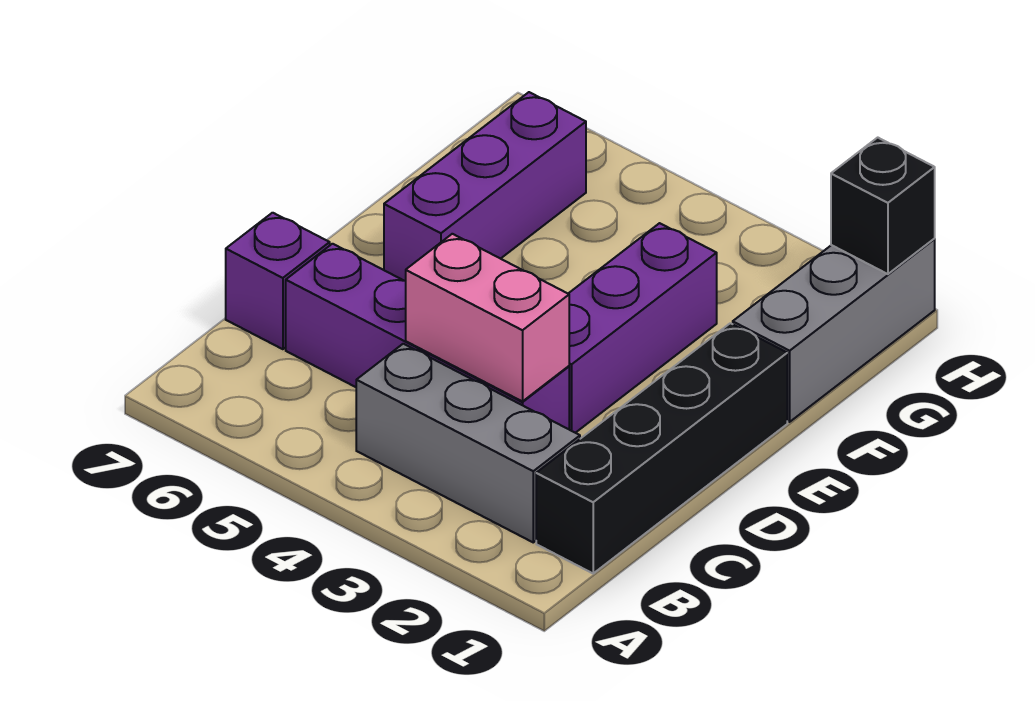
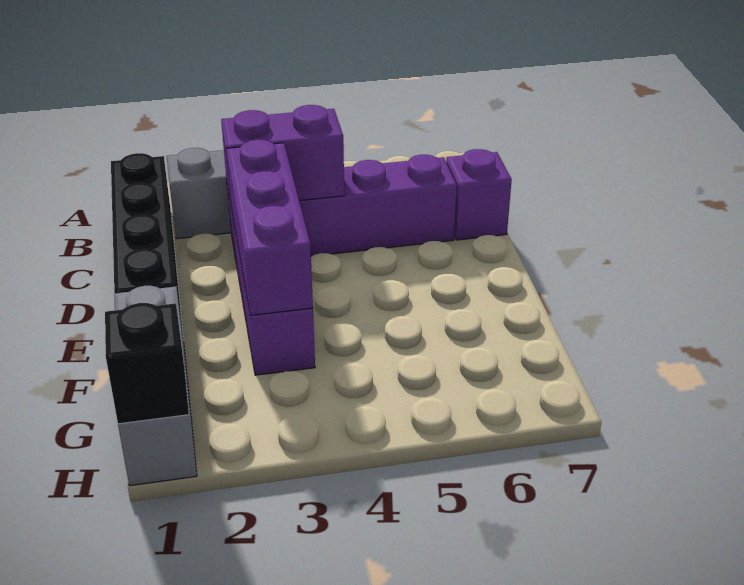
pink brick C3:C4 level 2 -> purple brick C3:C4 level 2
purple brick E6:G6 level 1 -> purple brick D3:F3 level 2

